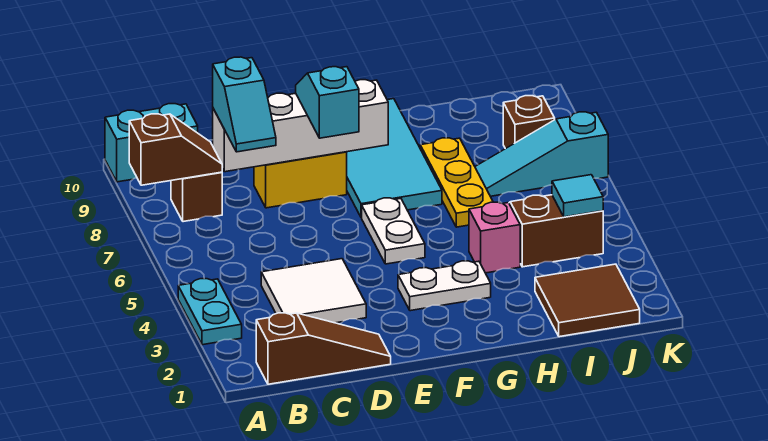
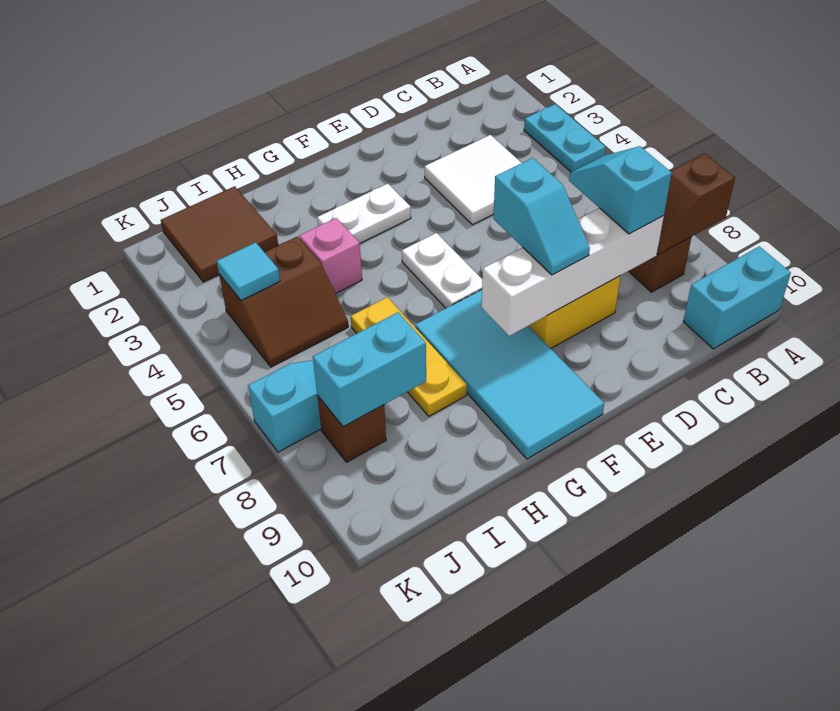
brown slope B1:D1 level 1 top B -> none
none -> cyan brick I8:J8 level 2

